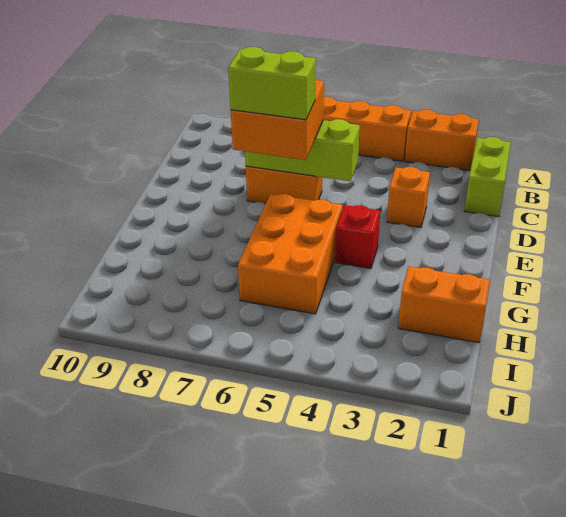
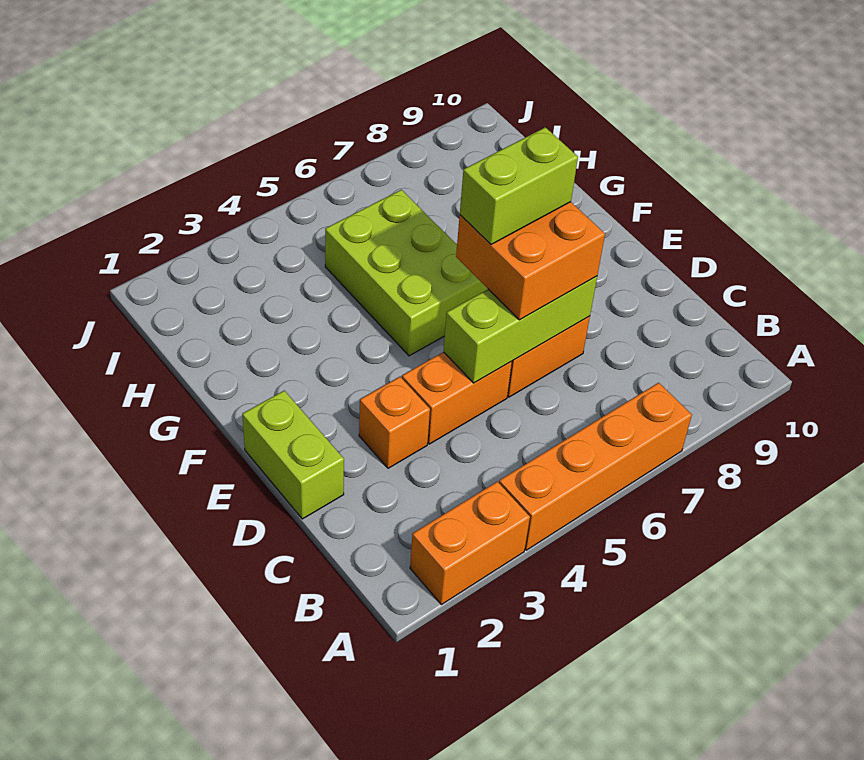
lime brick B1:C1 level 1 -> lime brick D1:E1 level 1
red brick F4 level 1 -> none
orange brick F5:H6 level 1 -> lime brick F5:H6 level 1
orange brick H1:H2 level 1 -> orange brick D4:D5 level 1

